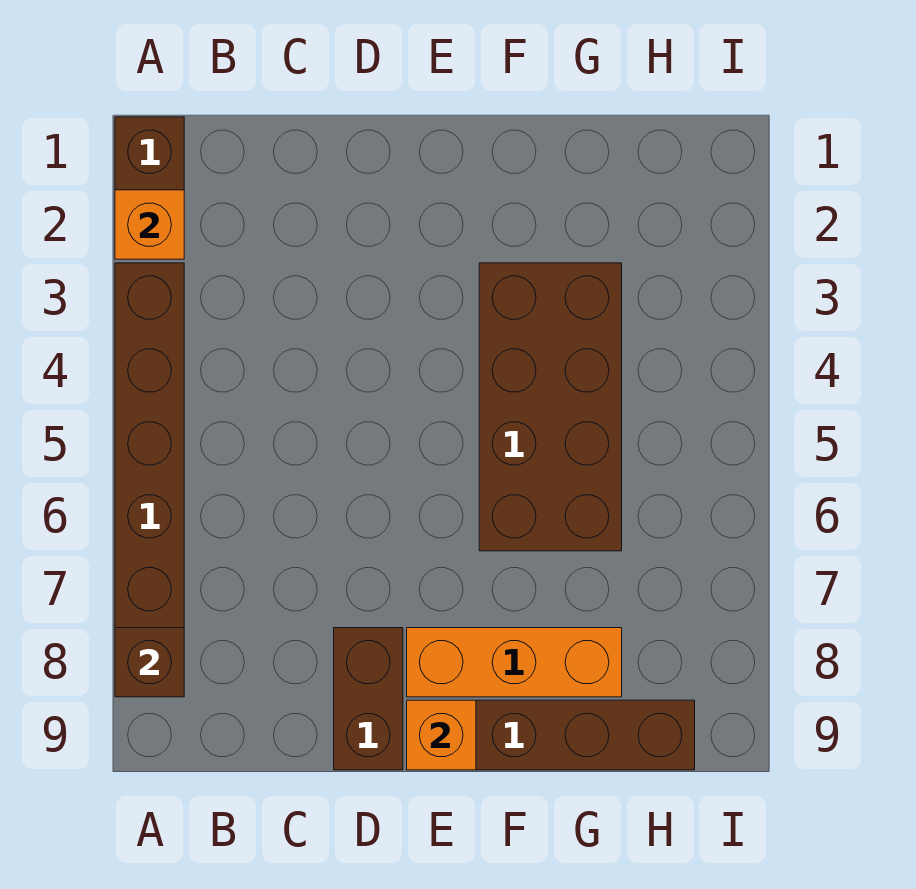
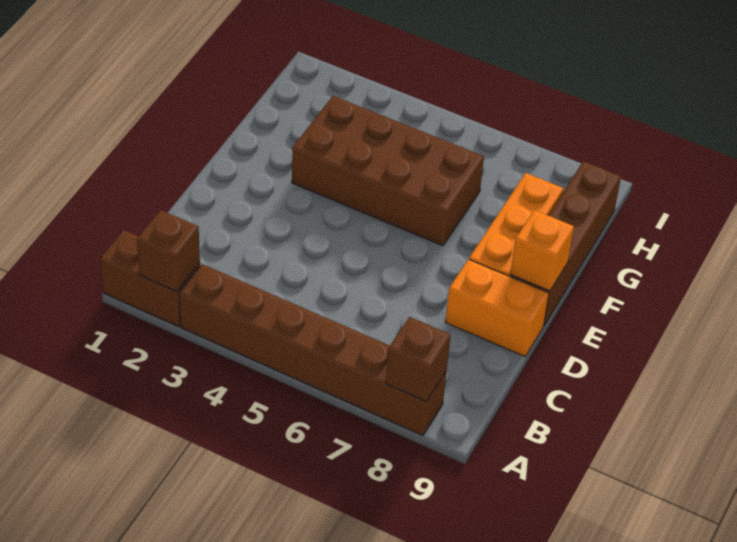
orange brick A2 level 2 -> brown brick A2 level 2
brown brick D8:D9 level 1 -> orange brick D8:D9 level 1

